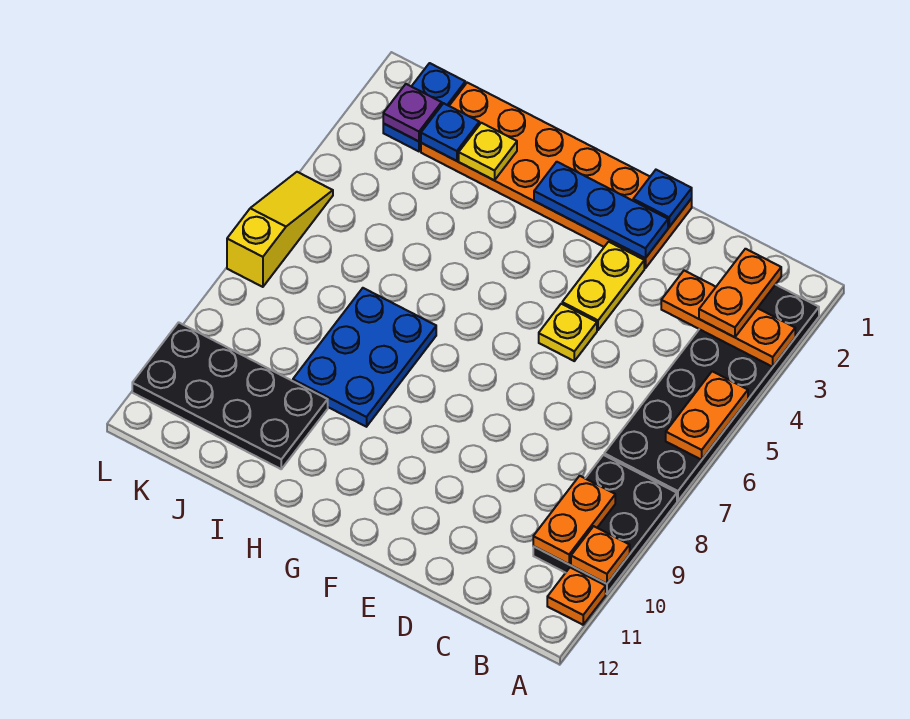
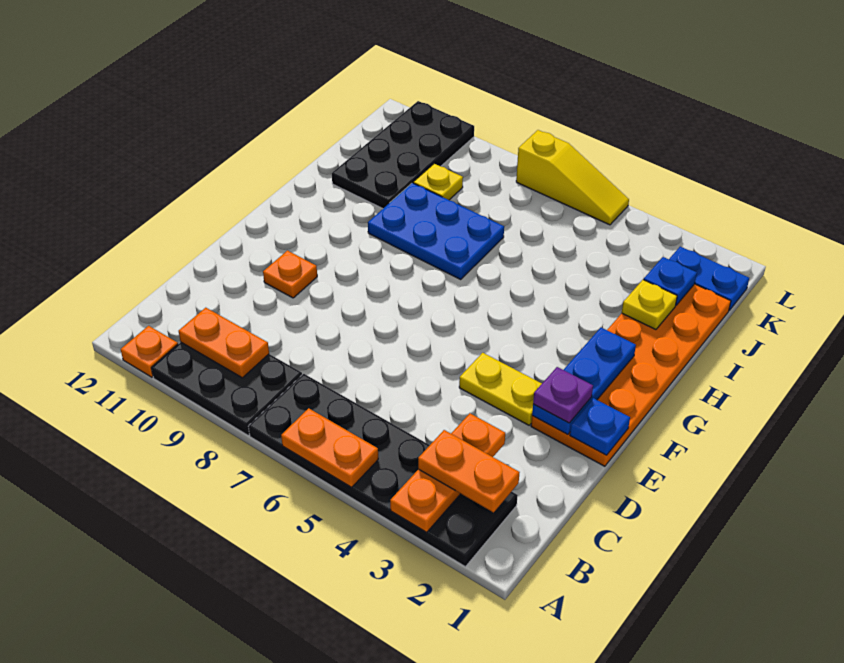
orange plate A10 level 2 -> orange plate E10 level 1
yellow plate E5 level 1 -> yellow plate J9 level 1
purple plate K2 level 2 -> purple plate E2 level 3

